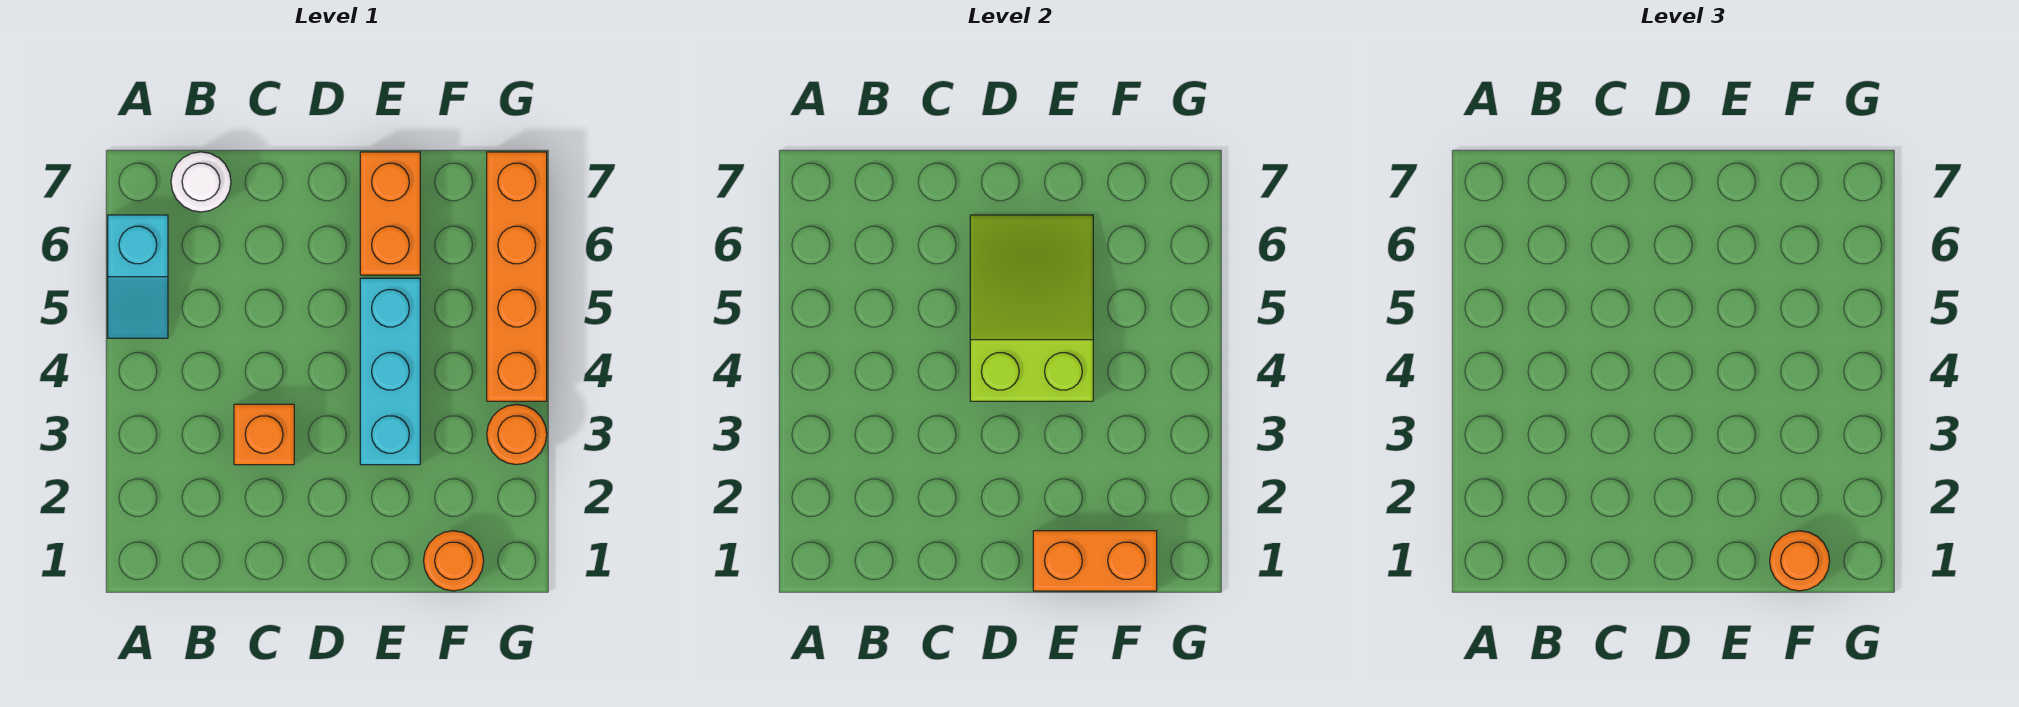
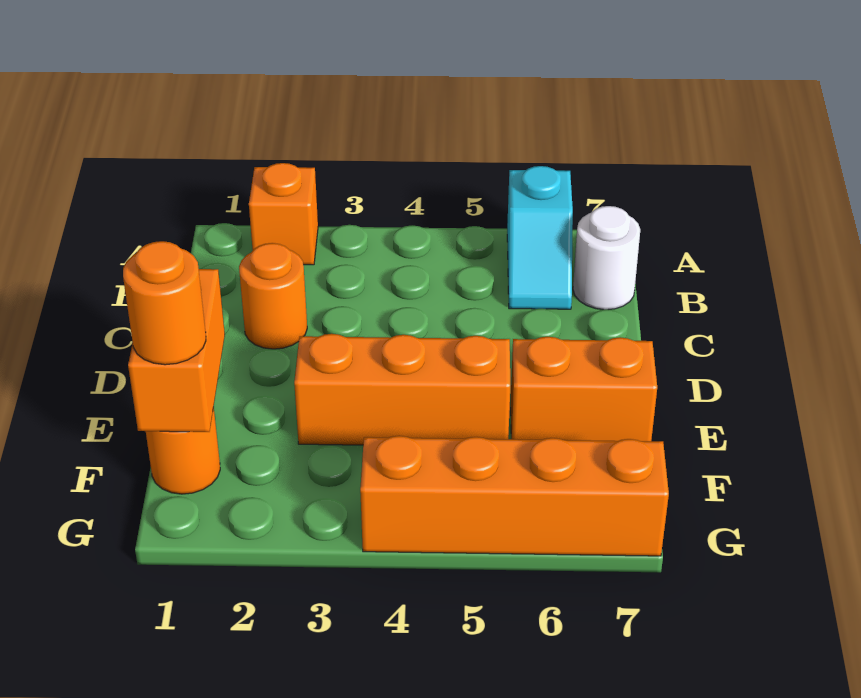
cyan slope A5:A6 level 1 top 6 -> cyan slope A6:B6 level 1 top A
orange brick C3 level 1 -> orange brick A2 level 1
lime slope D4:E6 level 2 top 4 -> none
cyan brick E3:E5 level 1 -> orange brick E3:E5 level 1
orange round brick G3 level 1 -> orange round brick C2 level 1

